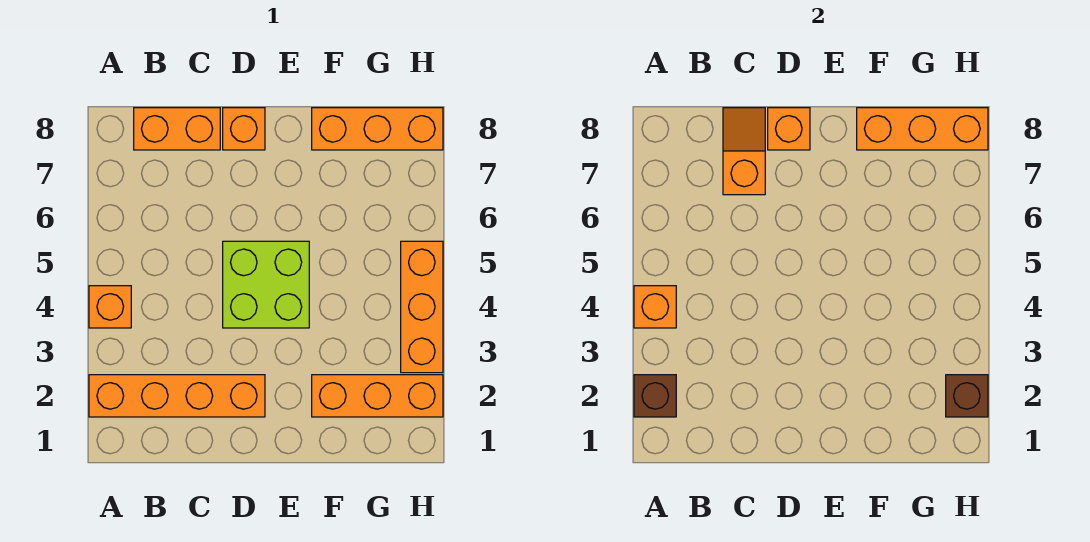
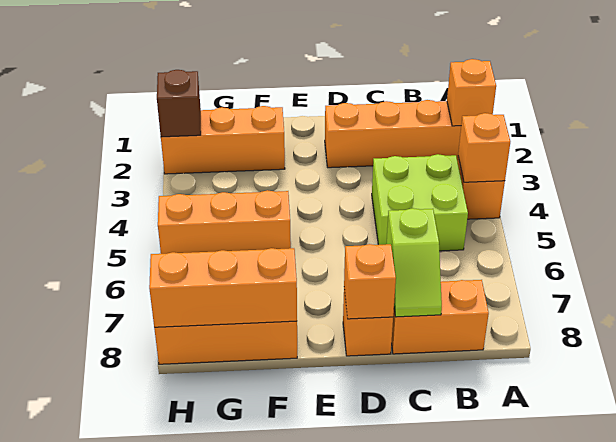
brown brick A2 level 2 -> orange brick A2 level 2
orange slope C7:C8 level 2 top 7 -> lime slope C7:C8 level 2 top 7
lime brick D4:E5 level 1 -> lime brick B4:C5 level 1
orange brick H3:H5 level 1 -> orange brick F5:H5 level 1

